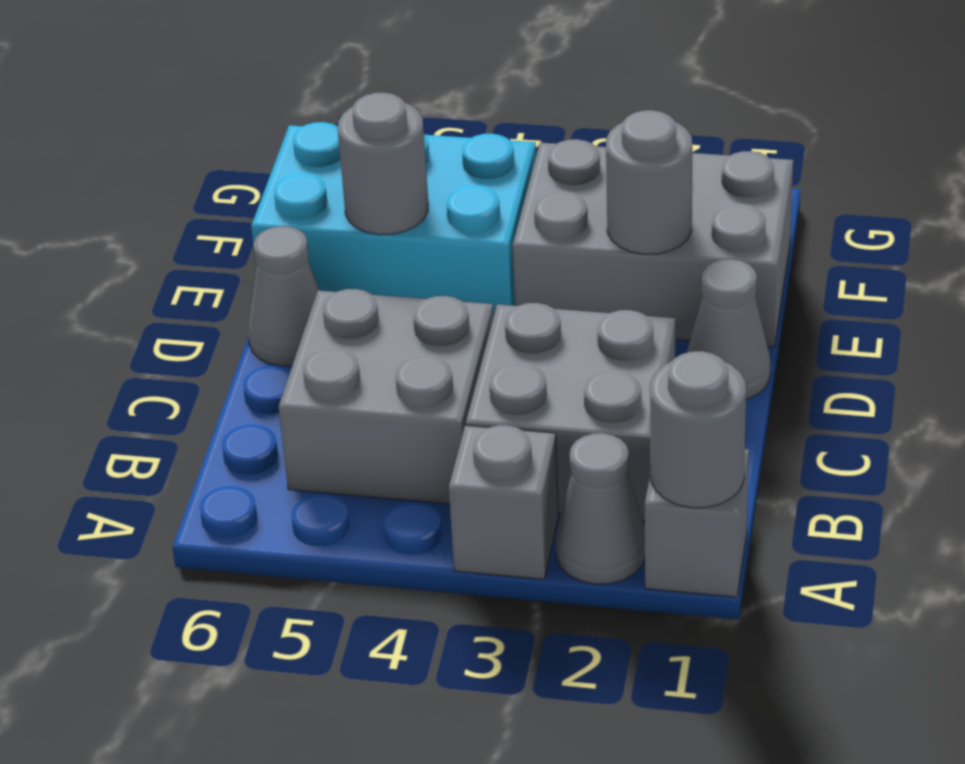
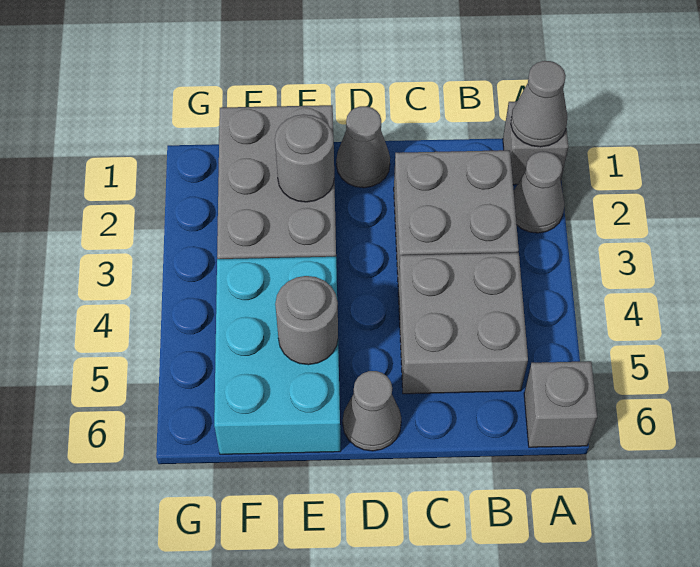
grey round brick A1 level 2 -> grey cone A1 level 2
grey brick A3 level 1 -> grey brick A6 level 1

